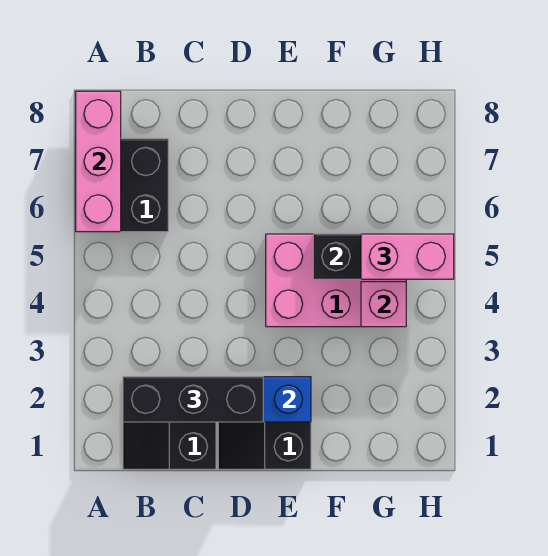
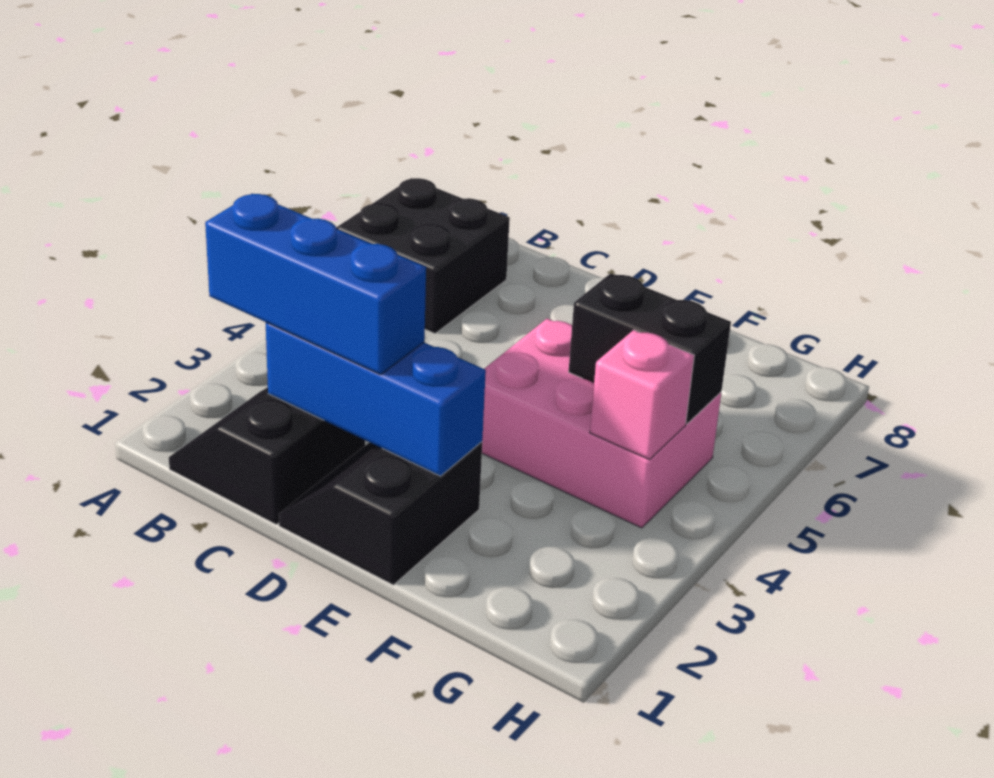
pink brick A6:A8 level 2 -> none
black brick B2:D2 level 3 -> blue brick B2:D2 level 3
pink brick G5:H5 level 3 -> none

